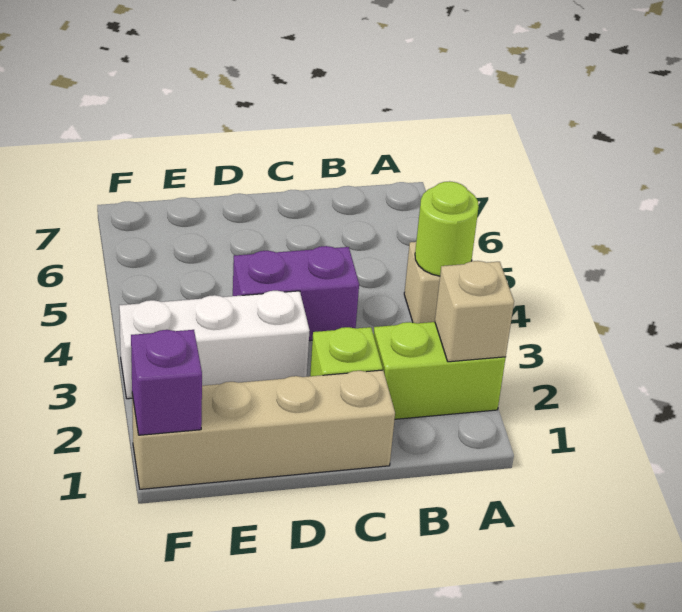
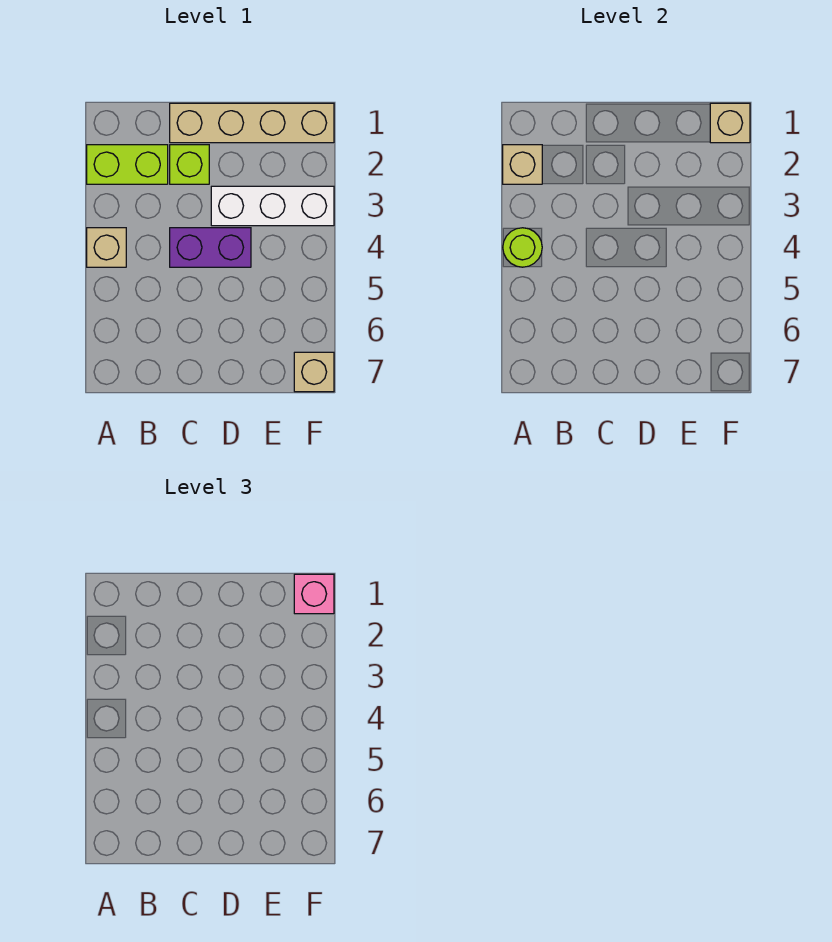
purple brick F1 level 2 -> tan brick F1 level 2
none -> pink brick F1 level 3
none -> tan brick F7 level 1

